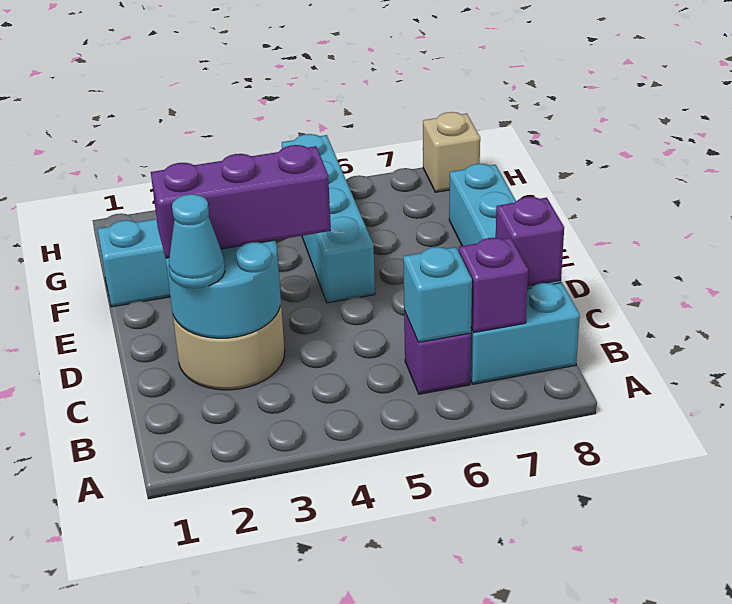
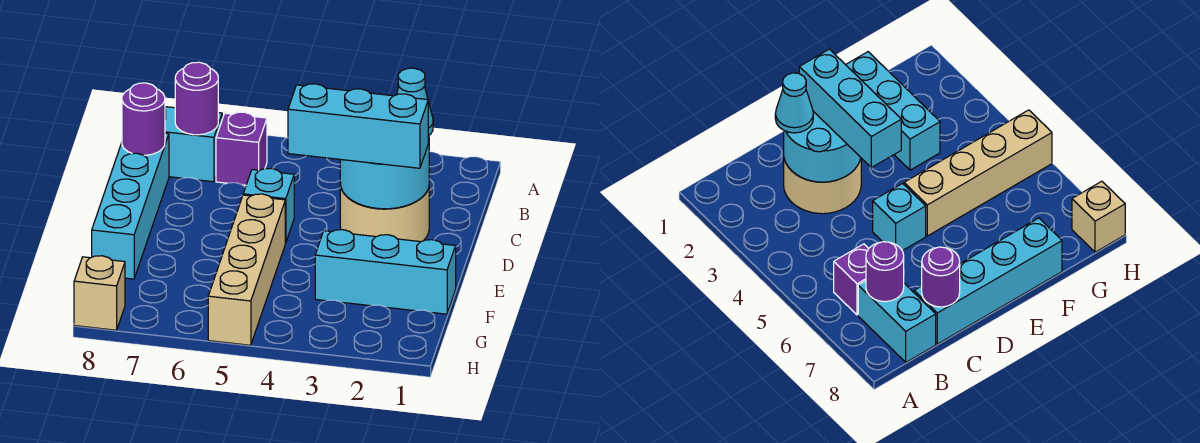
cyan brick B6 level 2 -> cyan brick D5 level 1
purple brick B7 level 2 -> purple round brick B7 level 2
purple brick C8 level 2 -> purple round brick C8 level 2
purple brick D2:D4 level 3 -> cyan brick D2:D4 level 3
cyan brick E5:H5 level 1 -> tan brick E5:H5 level 1

